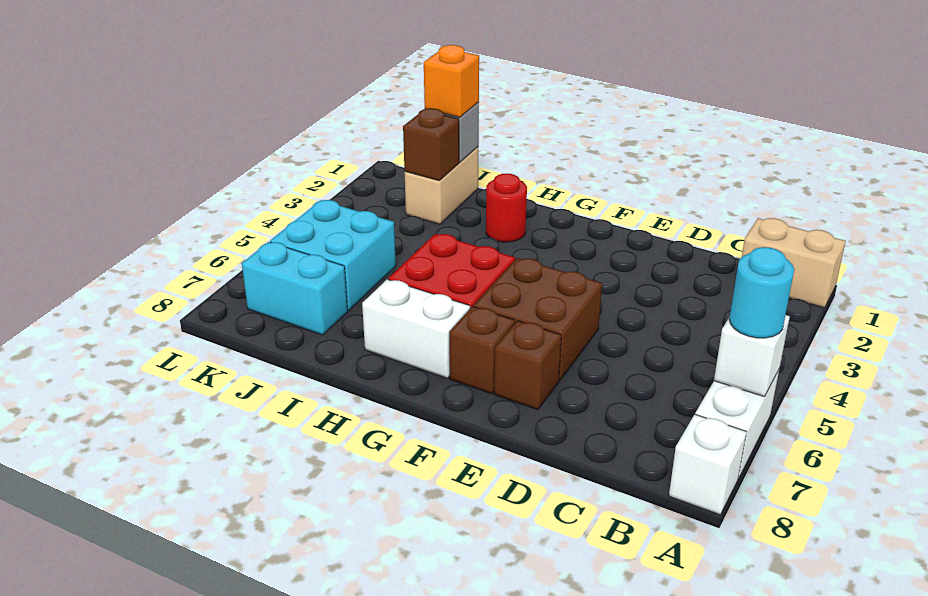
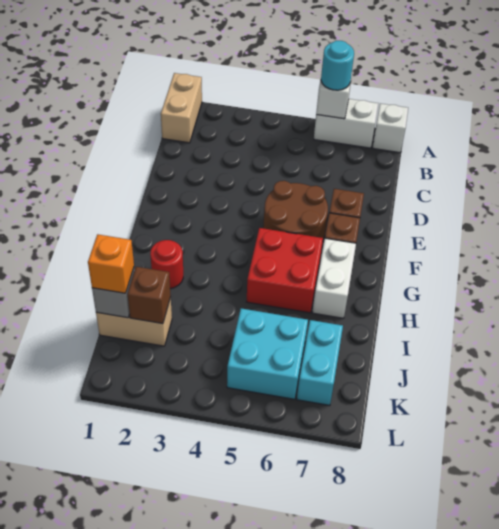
brown brick E5:F6 level 1 -> brown round brick E5:F6 level 1

